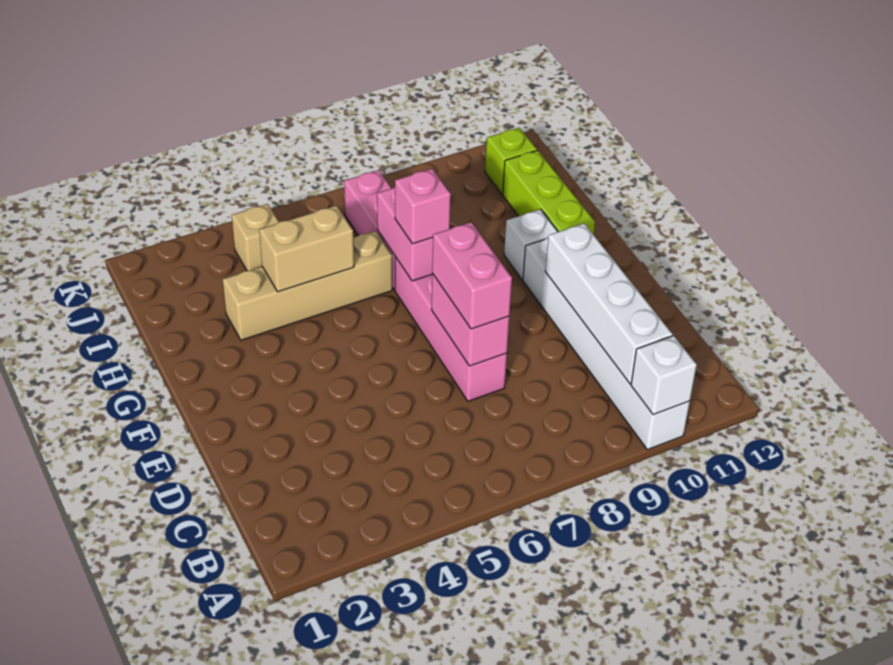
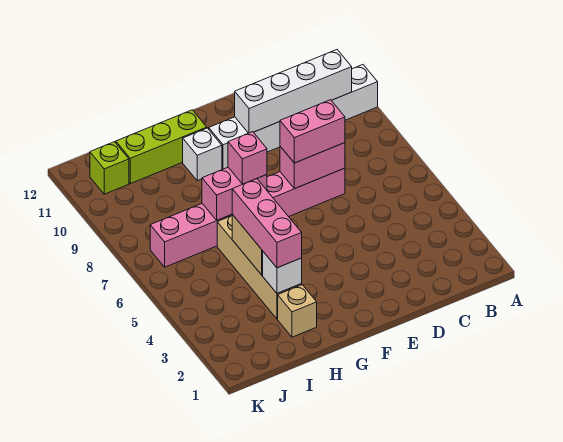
white brick A10 level 2 -> white brick H3 level 2
none -> pink brick H3:H5 level 3
tan brick J4 level 1 -> tan brick H2 level 1

